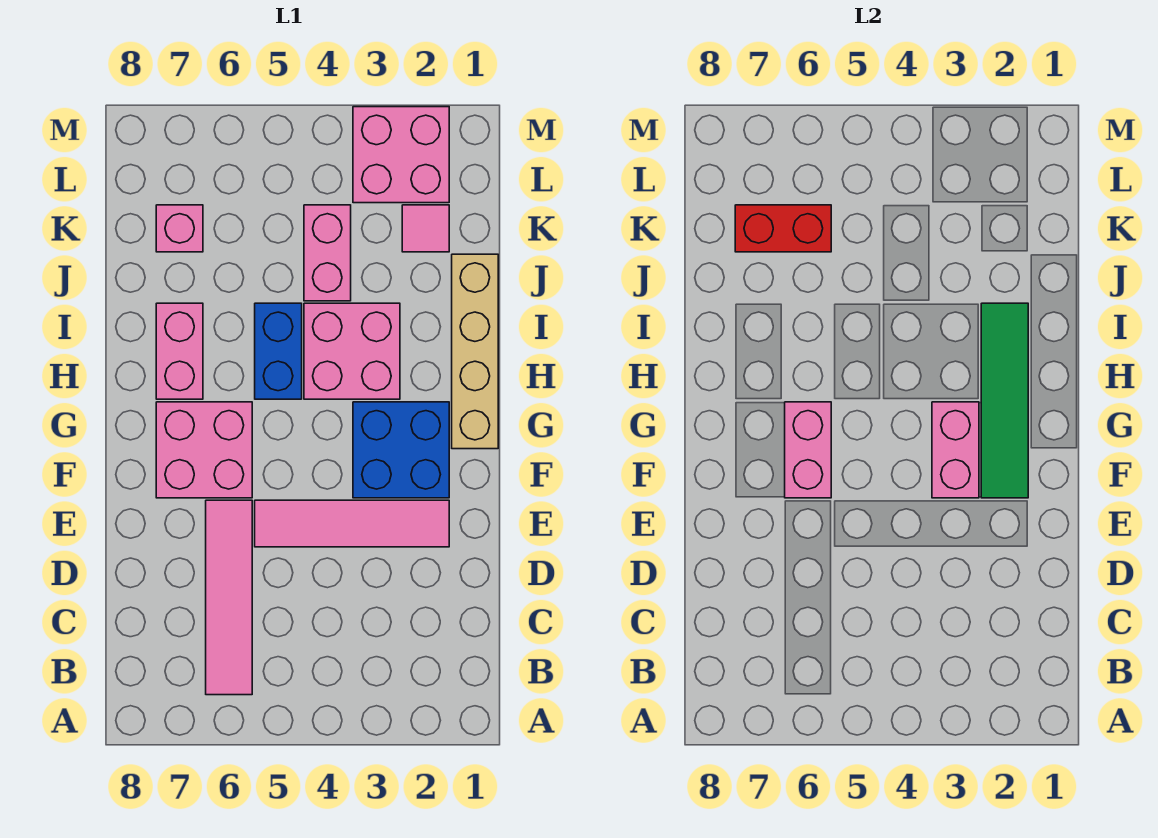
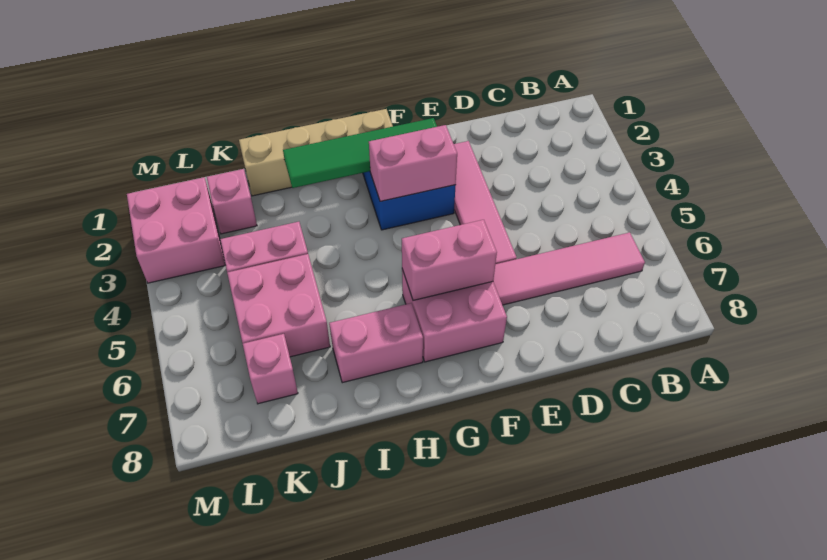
pink brick H3:I4 level 1 -> pink brick J5:K6 level 1
blue brick H5:I5 level 1 -> none
pink tile K2 level 1 -> pink brick K2 level 1
red brick K6:K7 level 2 -> none

